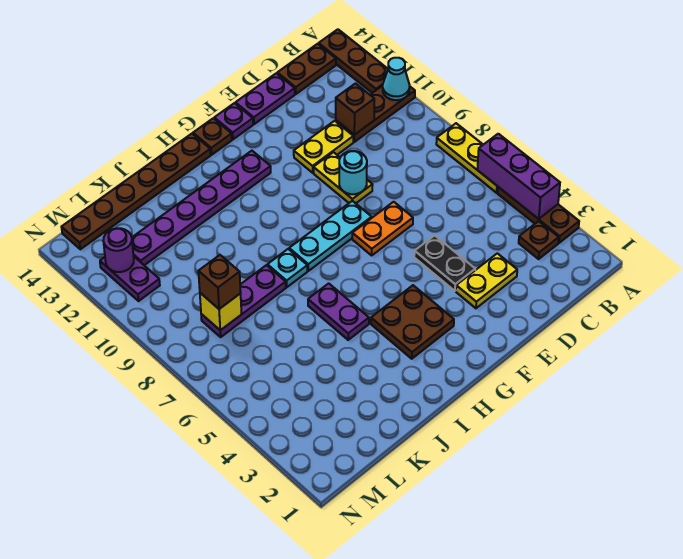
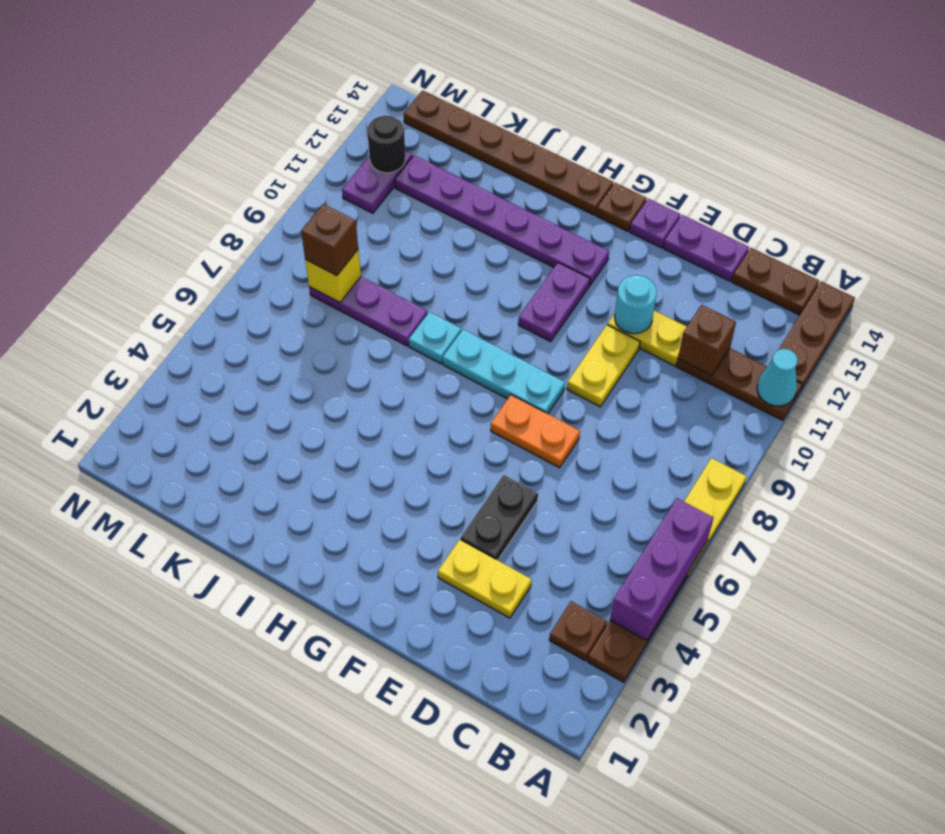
cyan round brick E9 level 2 -> cyan round brick E11 level 2
brown plate G3:H4 level 1 -> none
purple plate I5:I6 level 1 -> purple plate G10:G11 level 1
purple round brick M12 level 2 -> black round brick M12 level 2

